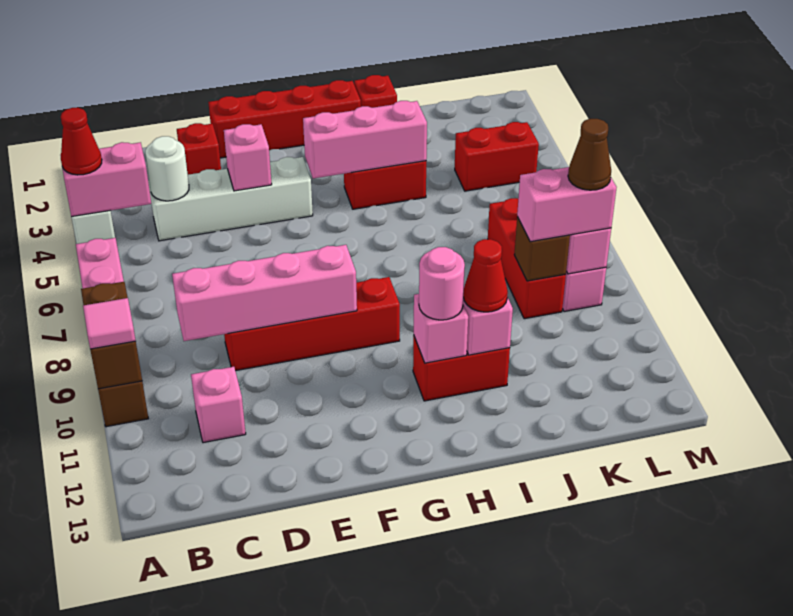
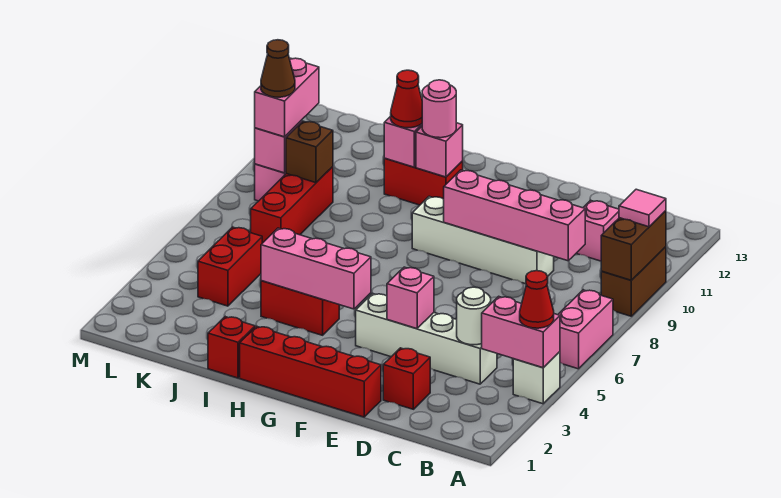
red brick D9:G9 level 1 -> white brick D9:G9 level 1
red brick K4:L4 level 1 -> red brick K4:K5 level 1
pink brick K9:L9 level 3 -> pink brick L9:L10 level 3

